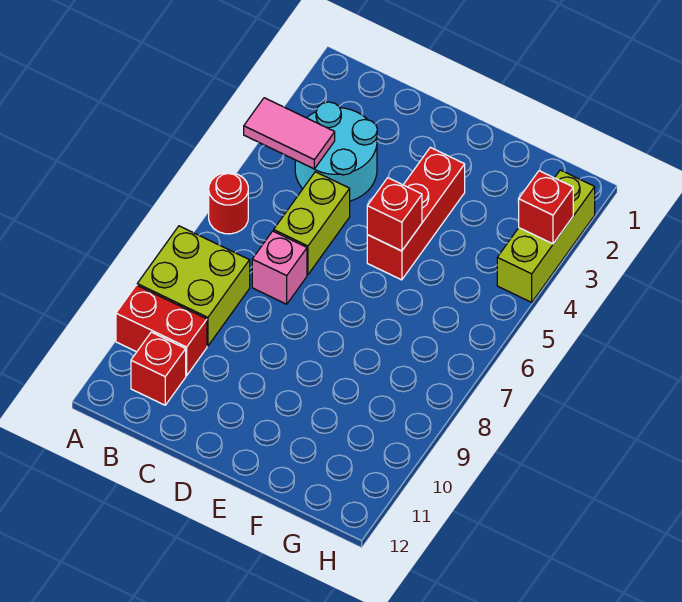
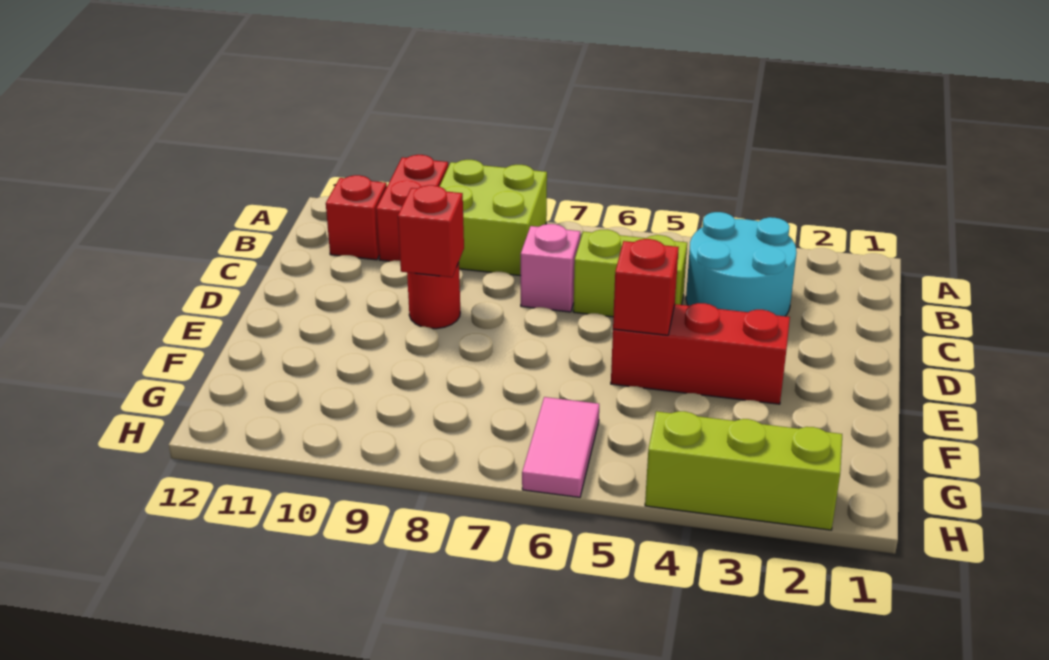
pink tile A4:B4 level 2 -> pink tile G6:H6 level 1
red round brick A6 level 1 -> red round brick D9 level 1
red brick H3 level 2 -> red brick D9 level 2

